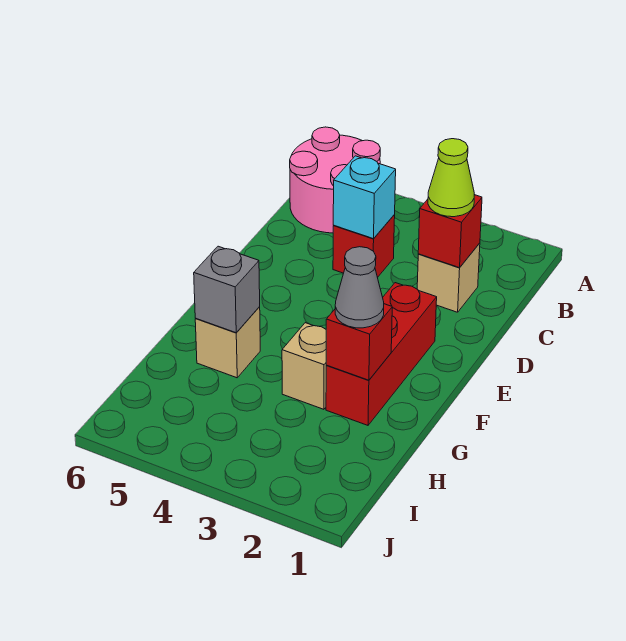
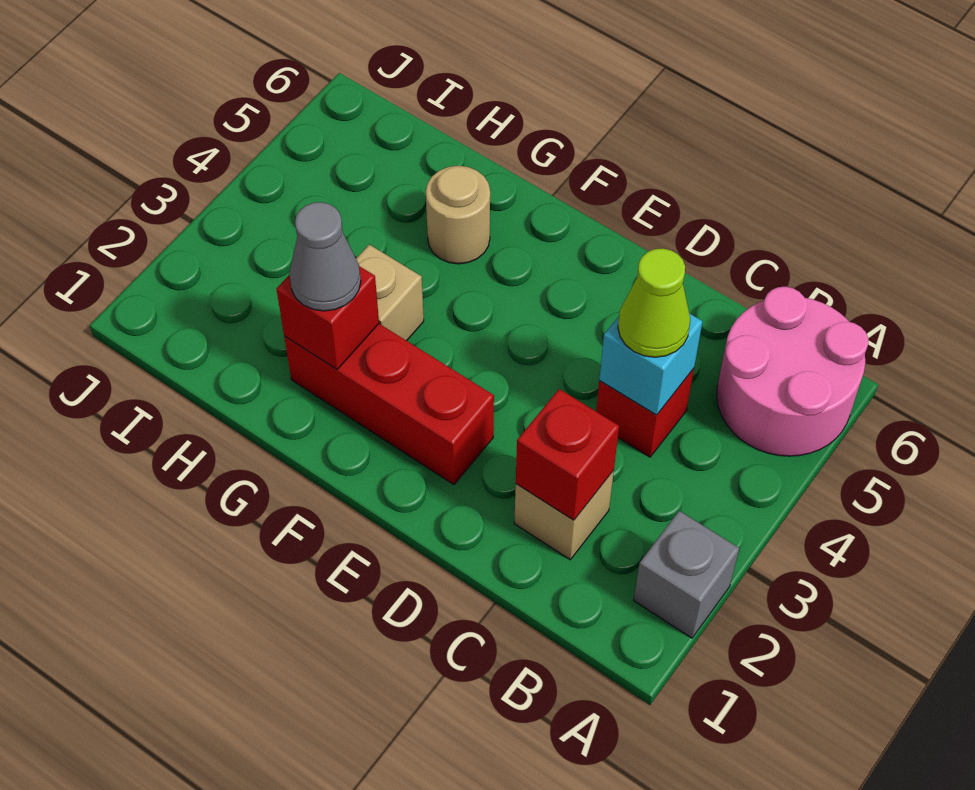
lime cone C2 level 3 -> lime cone C4 level 3
tan brick G5 level 1 -> tan round brick G5 level 1
grey brick G5 level 2 -> grey brick A2 level 1

